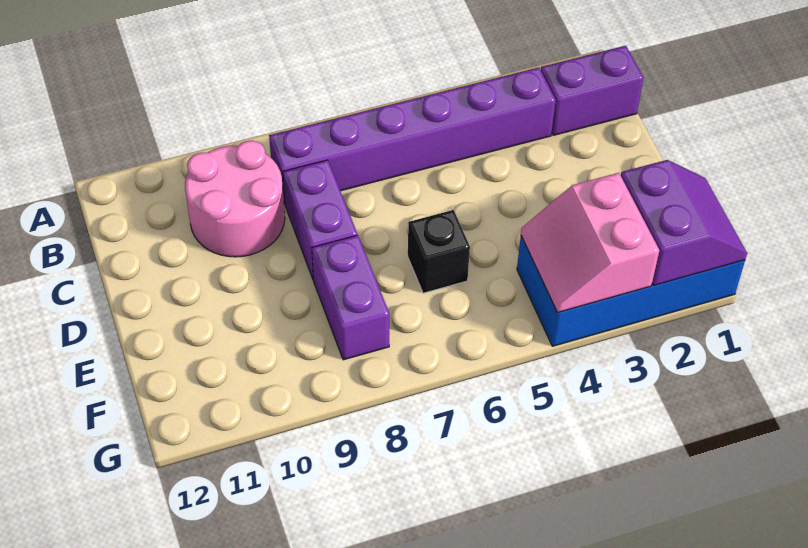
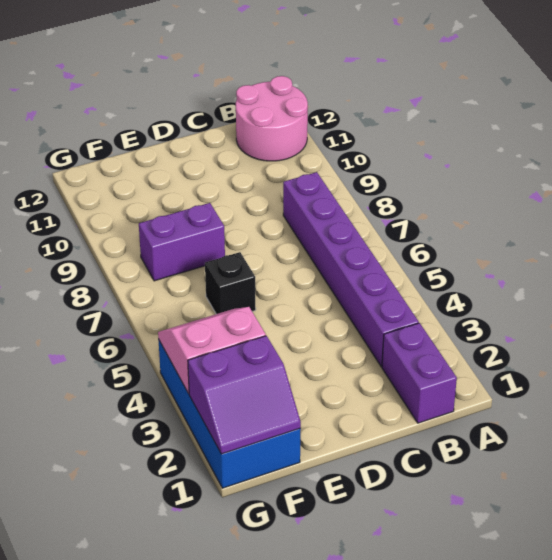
pink round brick B9:C10 level 1 -> pink round brick A11:B12 level 1
purple brick C8:D8 level 1 -> none

